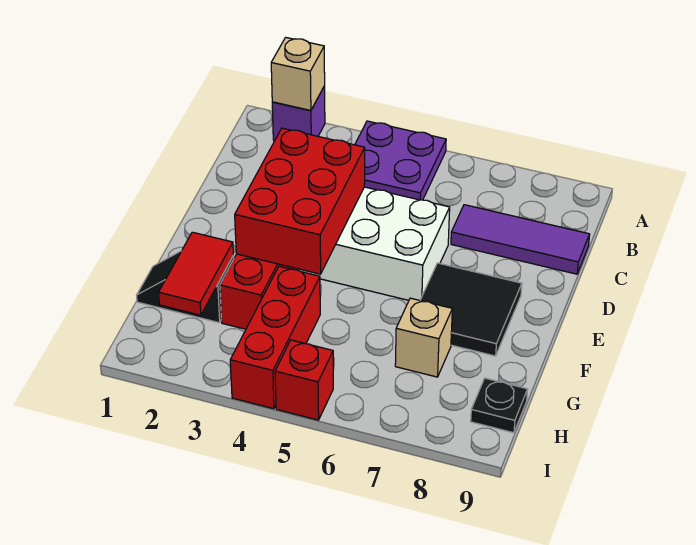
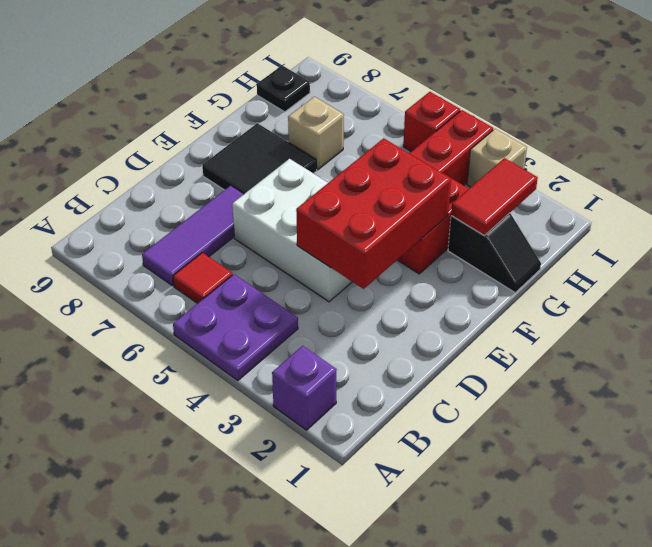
tan brick A2 level 2 -> tan brick I3 level 1
none -> red tile B6 level 1
purple tile C7:C9 level 1 -> purple tile B7:D7 level 1

